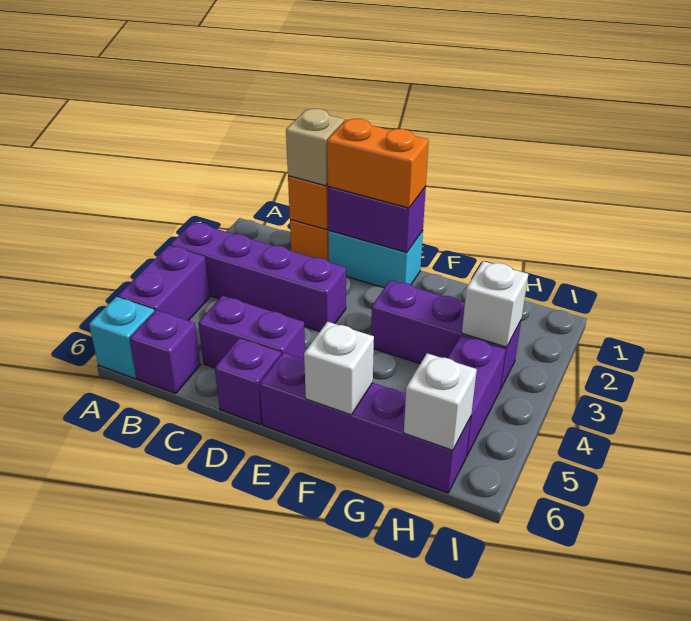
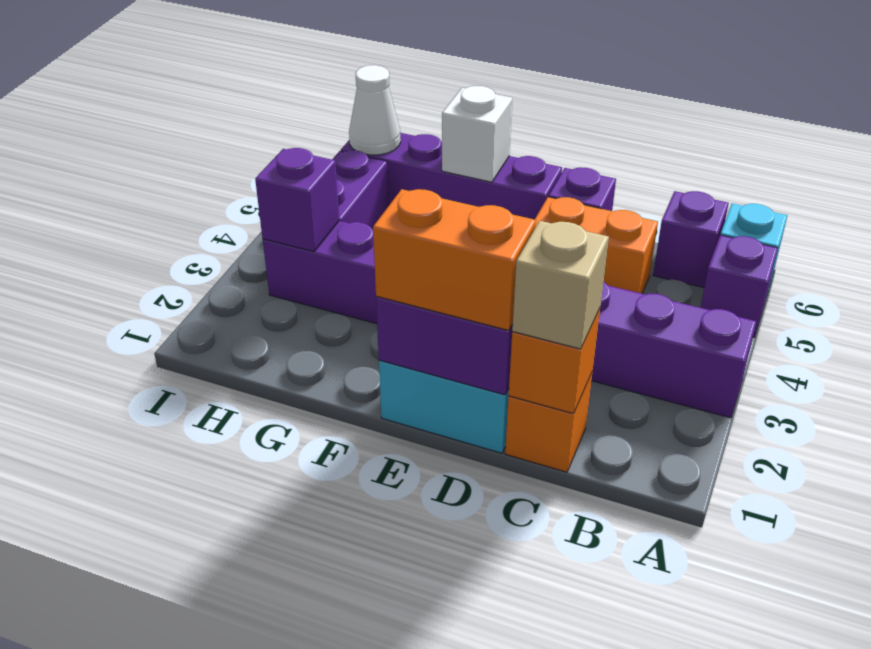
purple brick A4:A5 level 1 -> purple brick A5 level 1
purple brick C5:D5 level 1 -> orange brick C5:D5 level 1
white brick H3 level 2 -> purple brick H3 level 2
white brick H6 level 2 -> white cone H6 level 2

